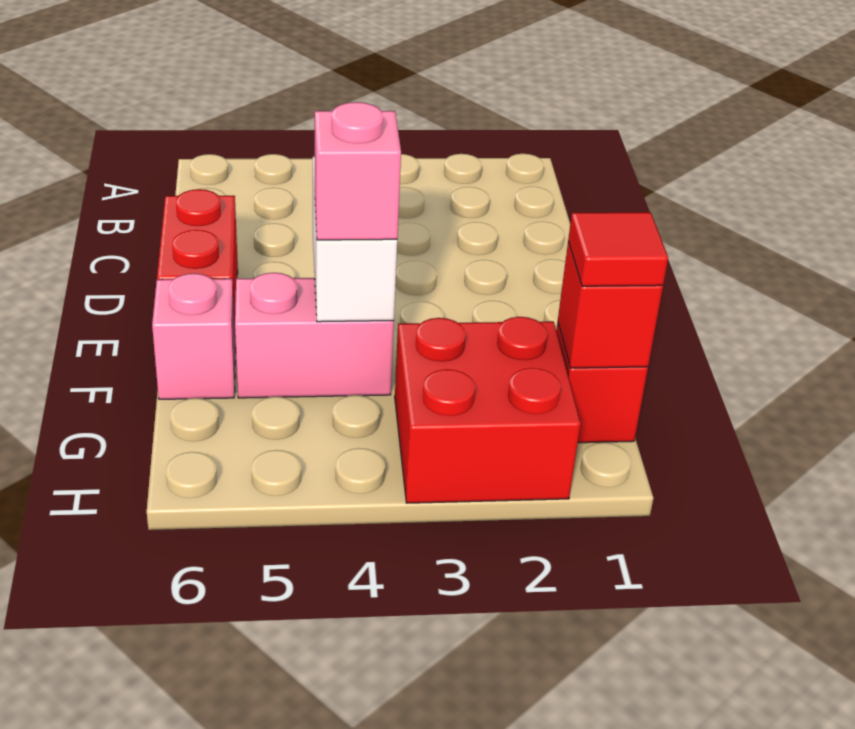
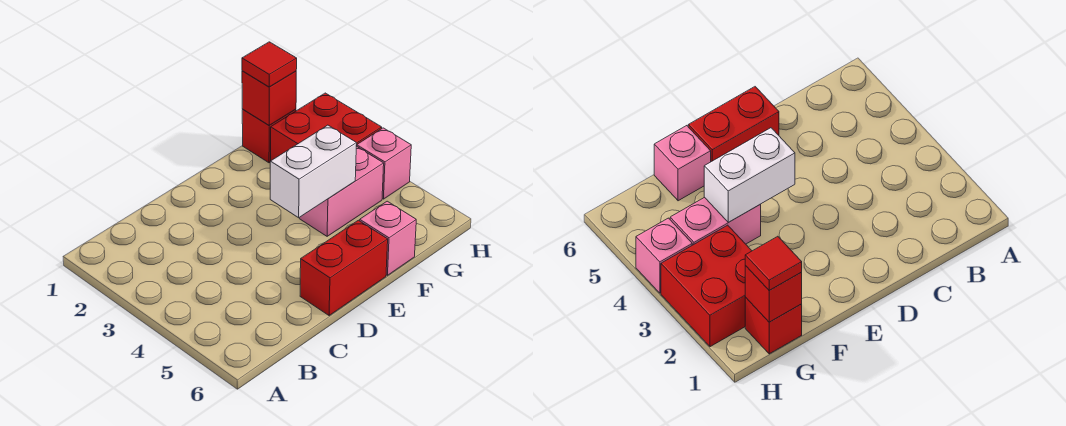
pink brick F4:F5 level 1 -> pink brick F4:G4 level 1
pink brick F4 level 3 -> pink brick H4 level 1

